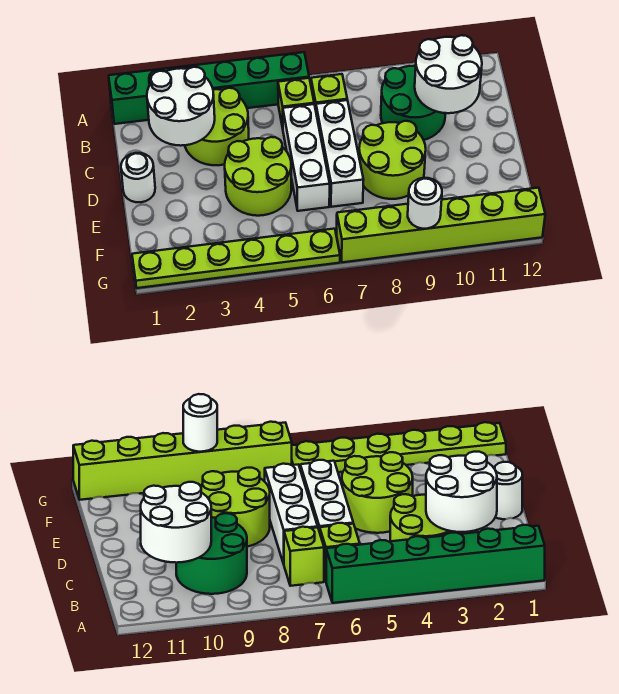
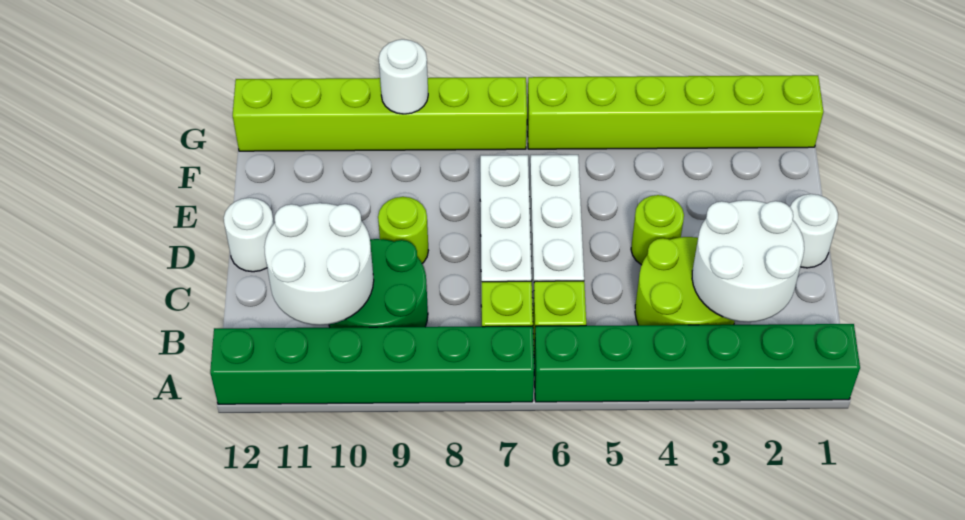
none -> green brick A7:A12 level 1
lime round brick D4:E5 level 1 -> lime round brick D4 level 1
lime round brick D8:E9 level 1 -> lime round brick D9 level 1
none -> white round brick D12 level 1
lime plate G1:G6 level 1 -> lime brick G1:G6 level 1

